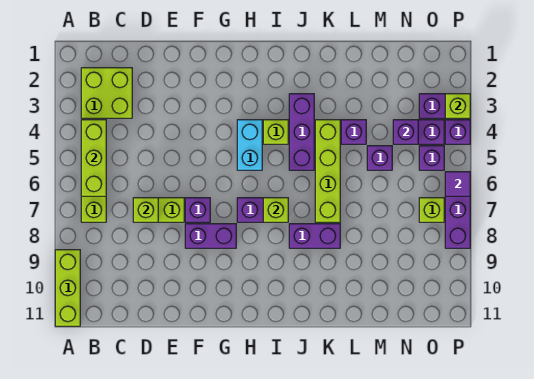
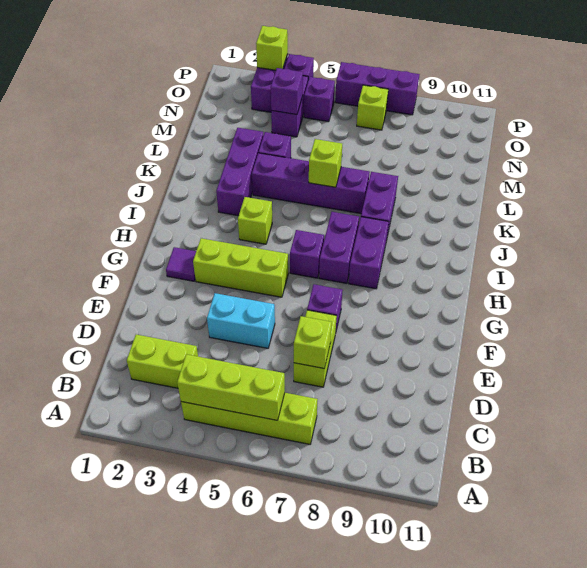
lime brick A9:A11 level 1 -> lime brick G3:G5 level 1
lime brick B2:C3 level 1 -> lime brick C2:C3 level 1
purple brick F8:G8 level 1 -> purple brick H8:I8 level 1
cyan brick H4:H5 level 1 -> cyan brick E4:E5 level 1
lime brick I7 level 2 -> lime brick K6 level 2
purple brick J3:J5 level 1 -> purple brick J3:L3 level 1
lime brick K4:K7 level 1 -> purple brick K4:K7 level 1
purple brick M5 level 1 -> purple brick H6 level 1
purple tile P6 level 2 -> purple tile G2 level 1

